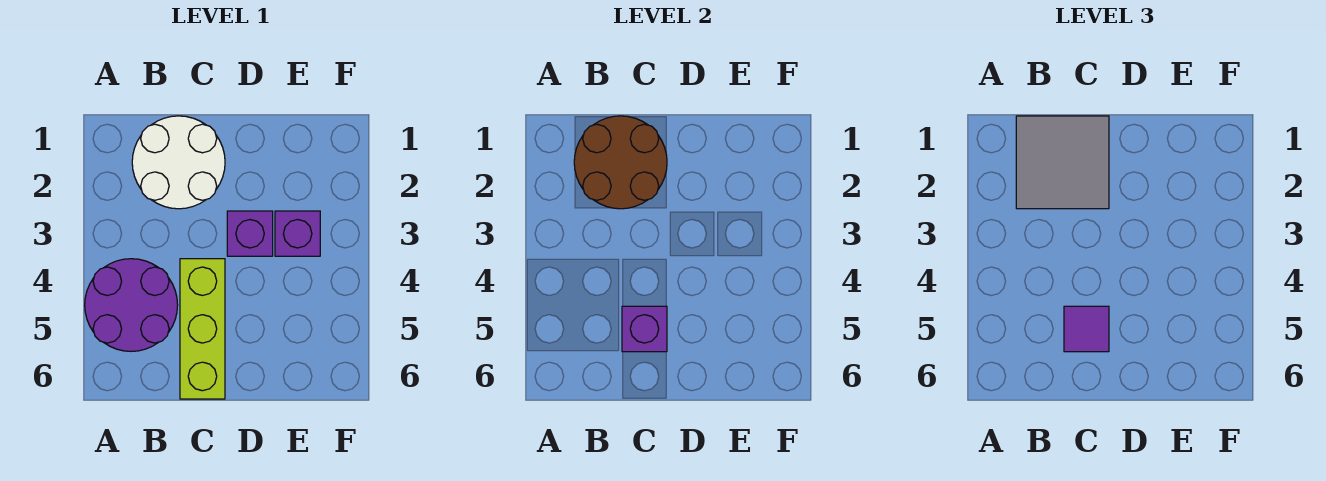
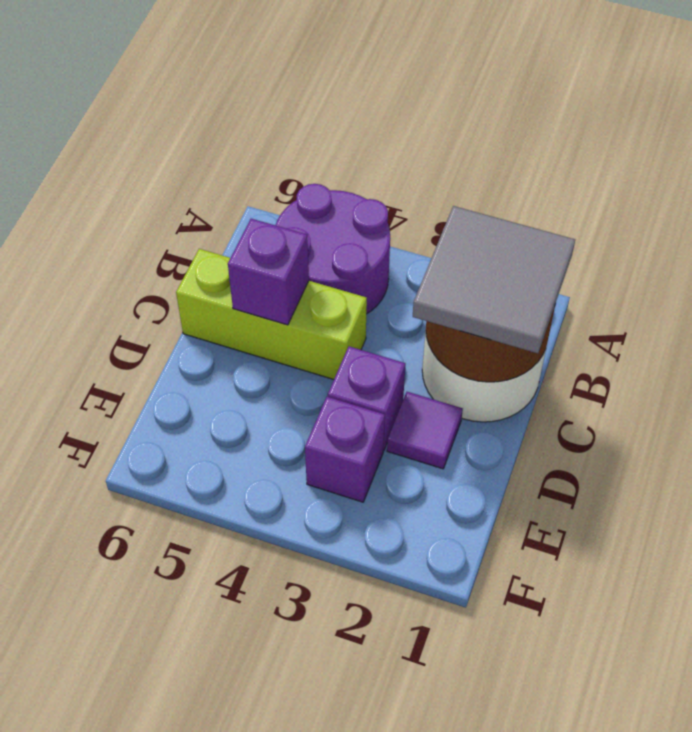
purple tile C5 level 3 -> purple tile D2 level 1

